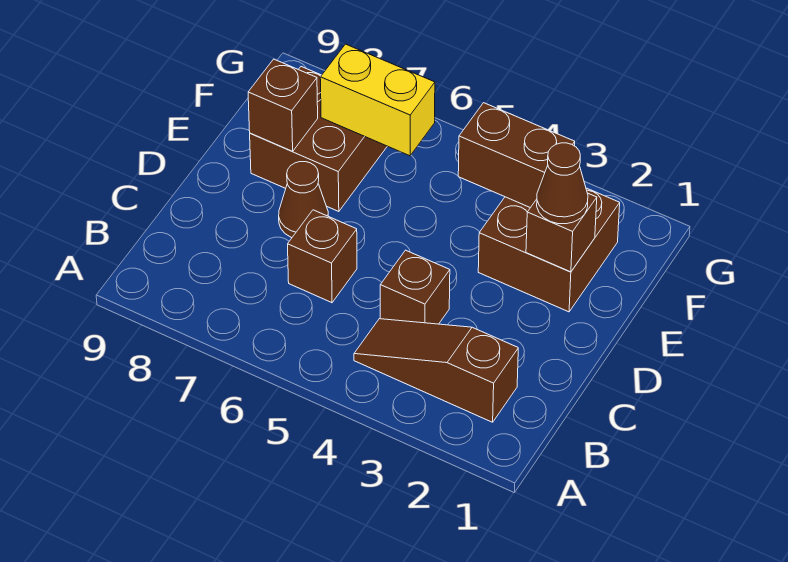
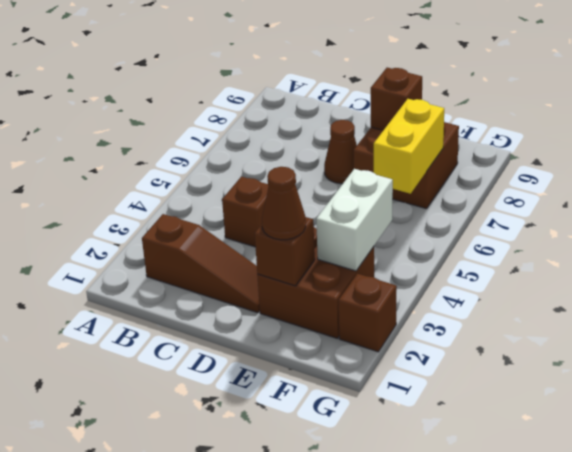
brown slope B2:B4 level 1 top 2 -> brown slope B2:D2 level 1 top B
brown brick C6 level 1 -> brown brick G2 level 1
brown brick F3:F4 level 2 -> white brick F3:F4 level 2

